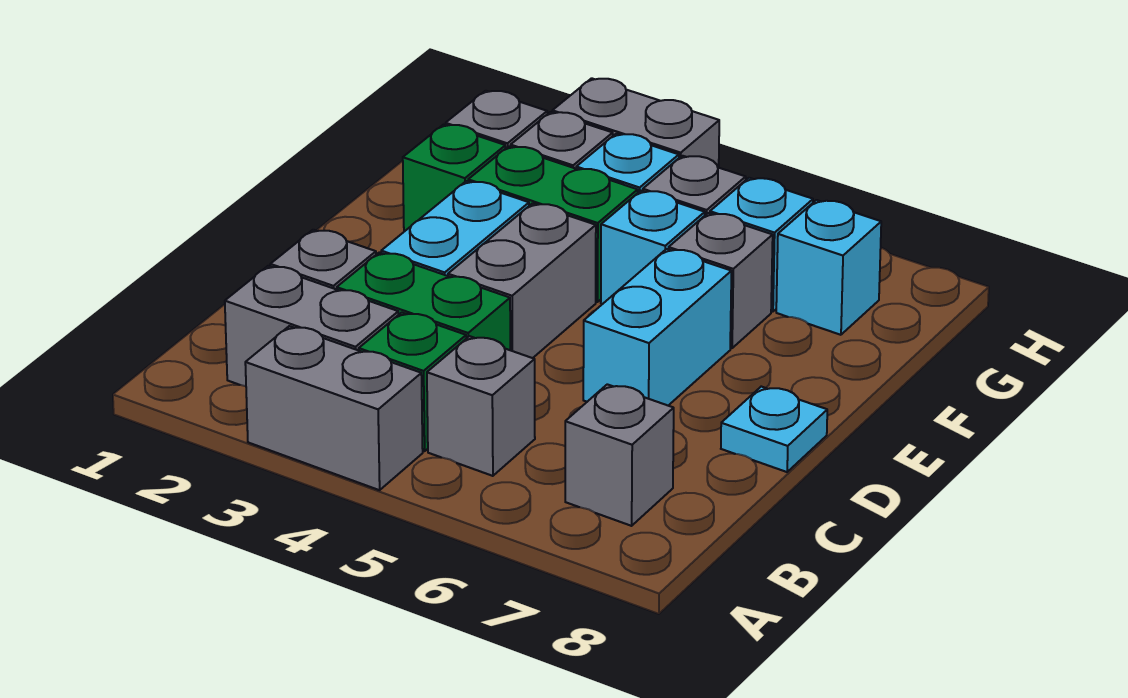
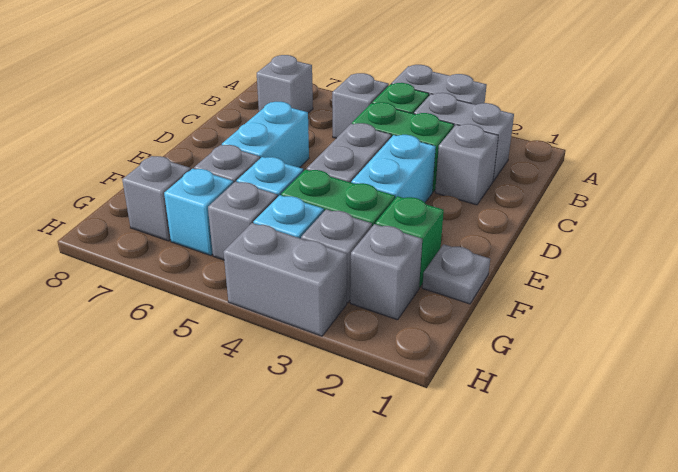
cyan plate D8 level 1 -> none
none -> grey plate F1 level 1
cyan brick G7 level 1 -> grey brick G7 level 1

